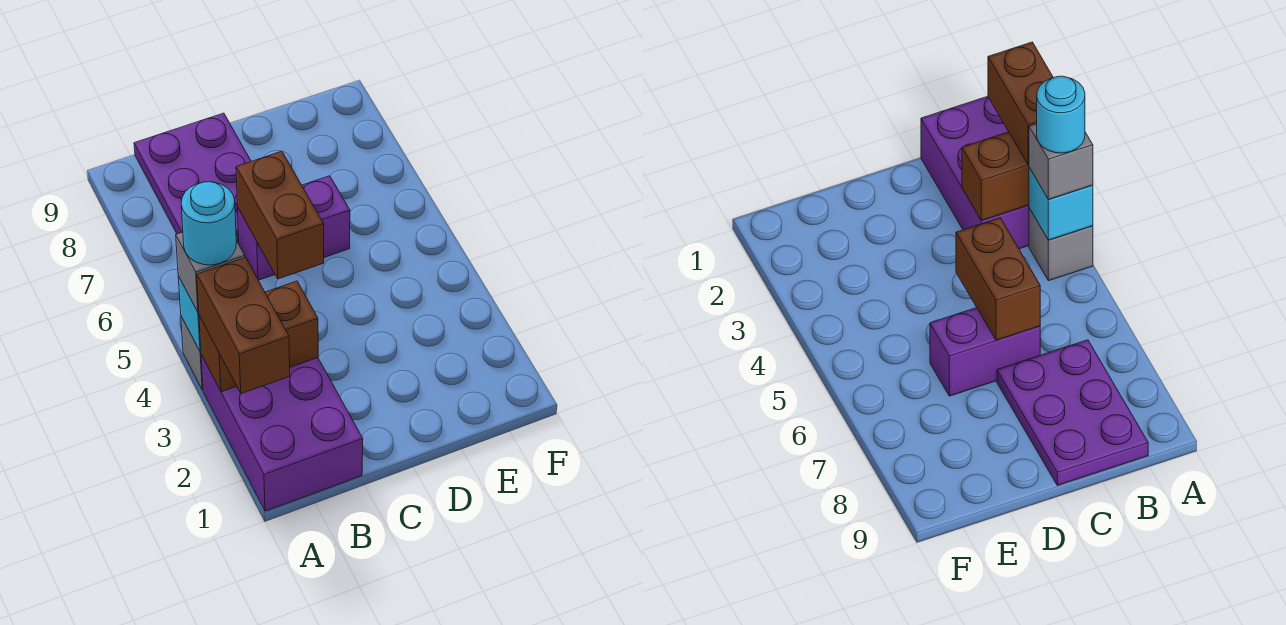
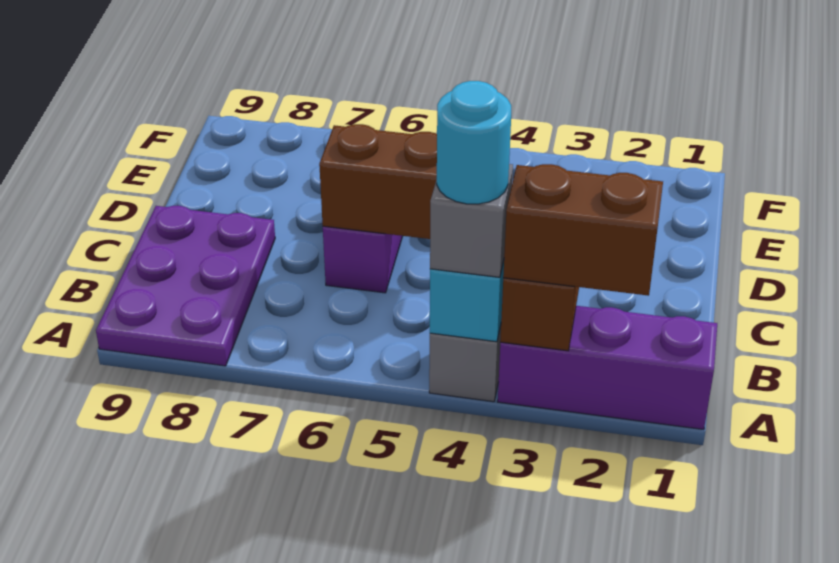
purple brick A1:B3 level 1 -> purple brick A1:A3 level 1
purple plate B7:C9 level 1 -> purple plate A8:C9 level 1

